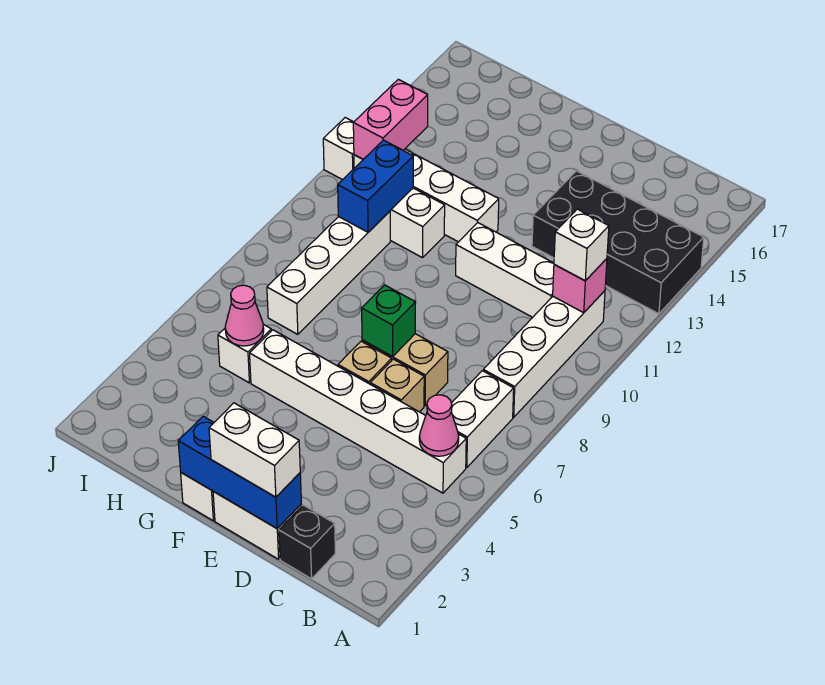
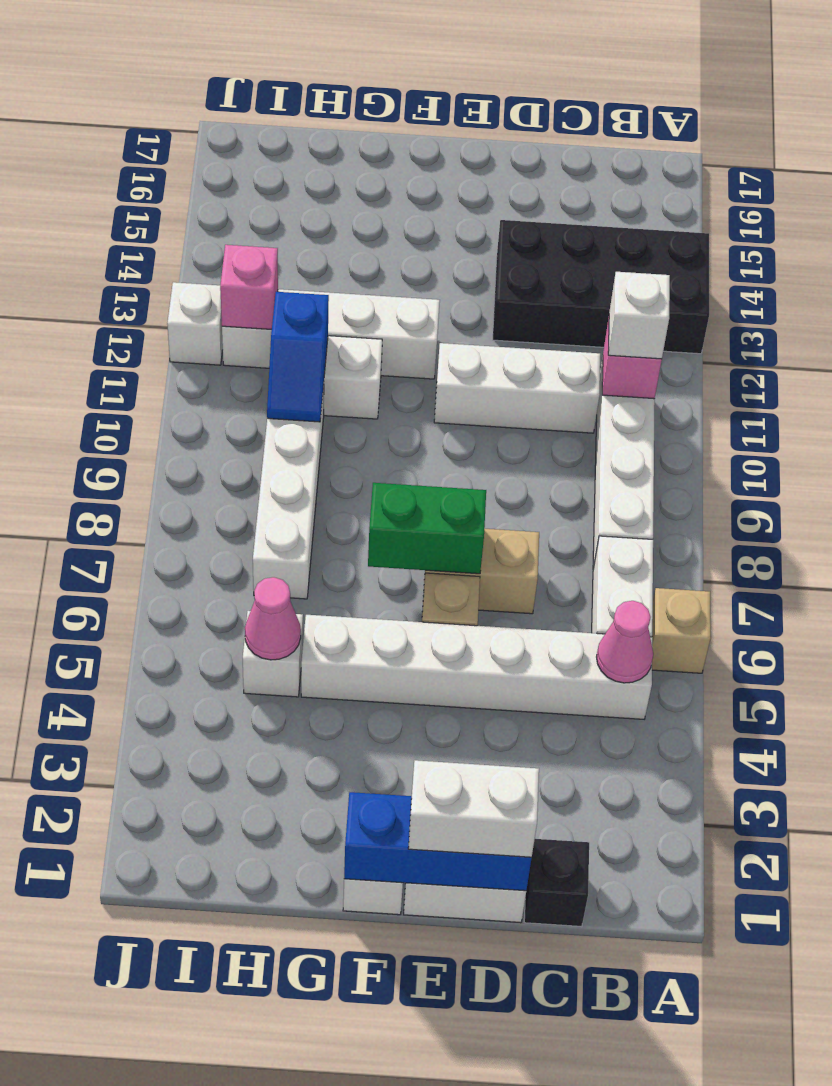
tan brick D6 level 1 -> tan brick A6 level 1
green brick E7 level 2 -> green brick E7:F7 level 2
blue brick H10:H11 level 2 -> blue slope H10:H11 level 2 top 11
pink brick I12:I13 level 2 -> pink brick I12 level 2

